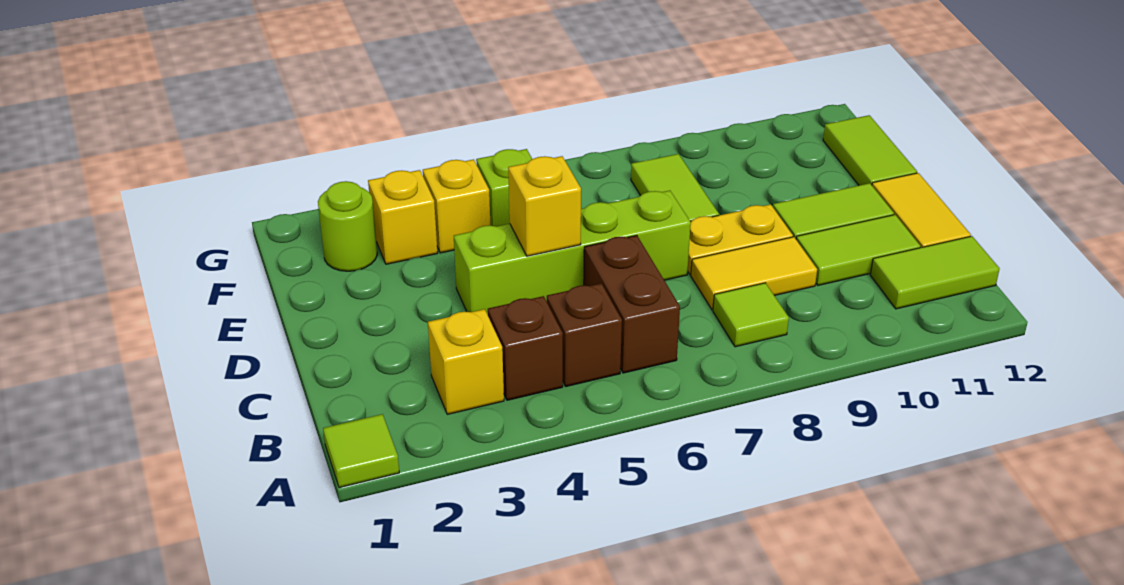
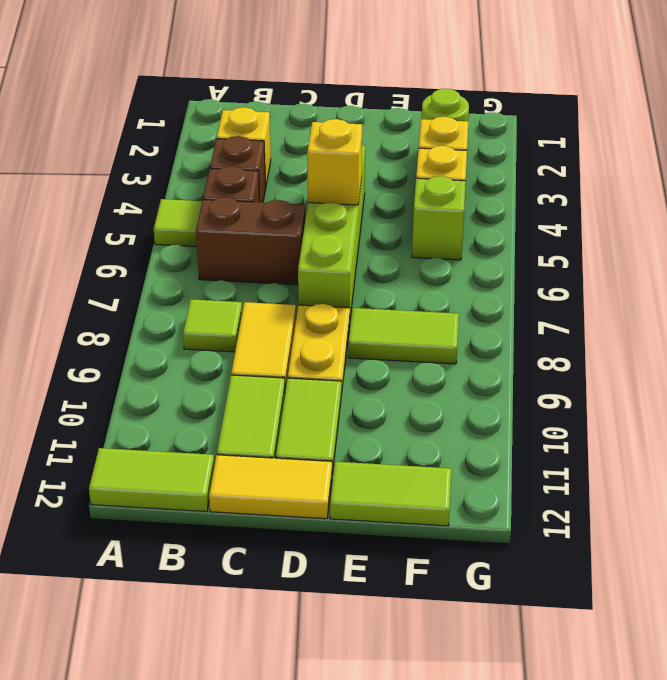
lime tile A1 level 1 -> lime tile A5 level 1
lime tile B11:B12 level 1 -> lime tile A12:B12 level 1

